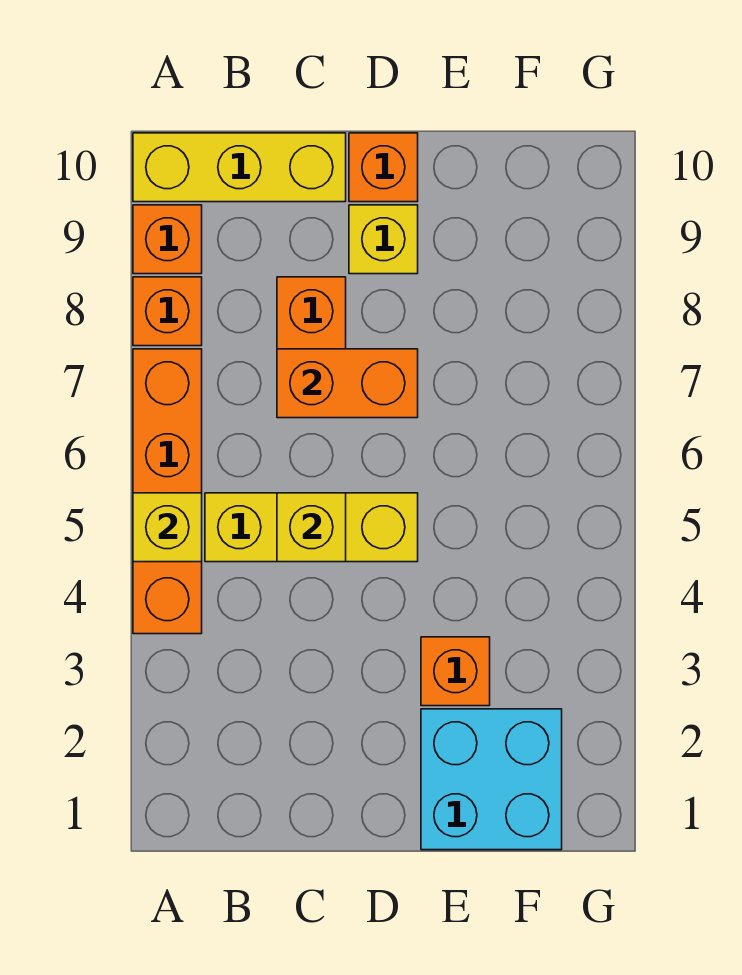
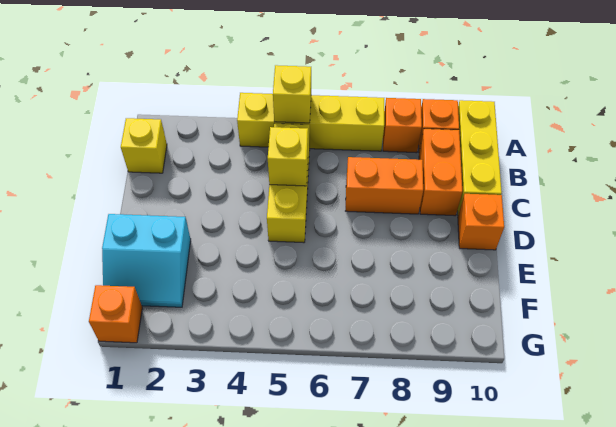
orange brick A4:A7 level 1 -> yellow brick A4:A7 level 1
orange brick C7:D7 level 2 -> orange brick B9:C9 level 1
yellow brick D9 level 1 -> yellow brick B1 level 1
cyan brick E1:F2 level 1 -> cyan slope E1:F2 level 1 top E
orange brick E3 level 1 -> orange brick G1 level 1

